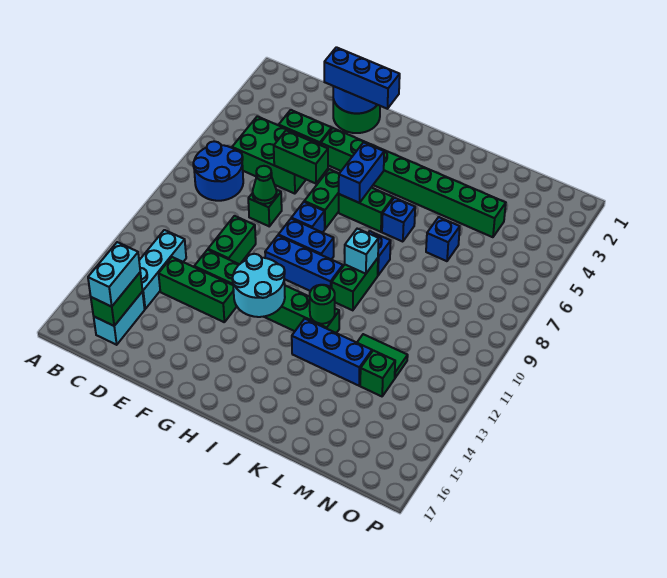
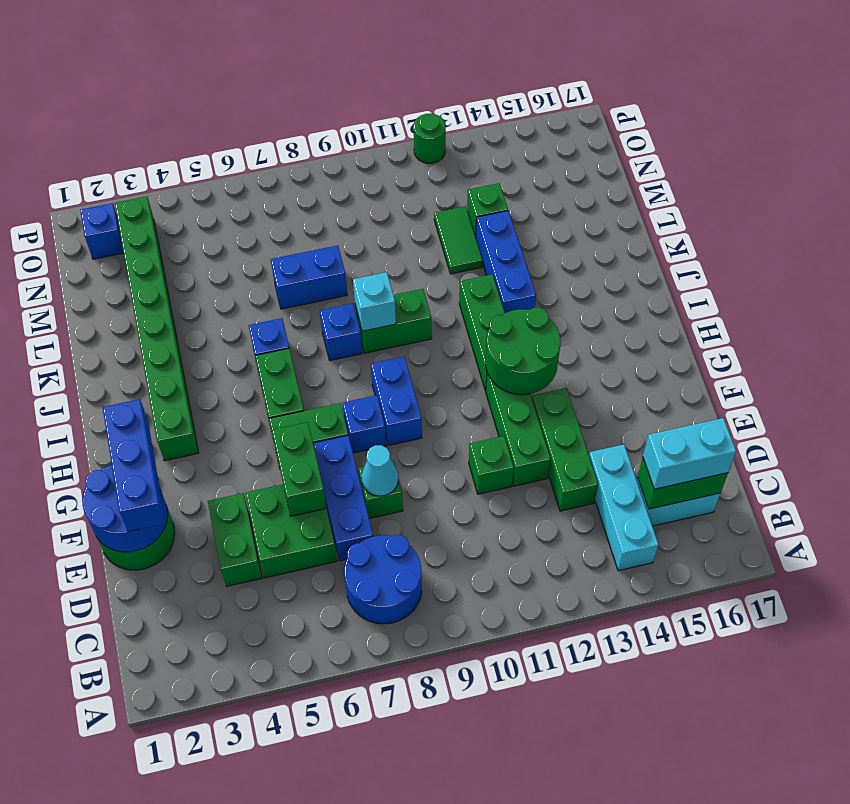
green brick C5:E6 level 1 -> green brick D5:E6 level 1
cyan brick C12:C14 level 1 -> cyan brick B14:D14 level 1
green cone E8 level 2 -> cyan cone E8 level 2
green brick E10:E11 level 1 -> green brick E11 level 1
green brick F4:M4 level 1 -> green brick H3:O3 level 1
blue brick G10:I10 level 1 -> blue brick D7:F7 level 1
cyan round brick G12:H13 level 2 -> green round brick G12:H13 level 2
blue brick H5:H6 level 2 -> blue brick L7:L8 level 1
green round brick J12 level 2 -> green round brick P12 level 1
blue brick L6 level 1 -> blue brick O2 level 1

